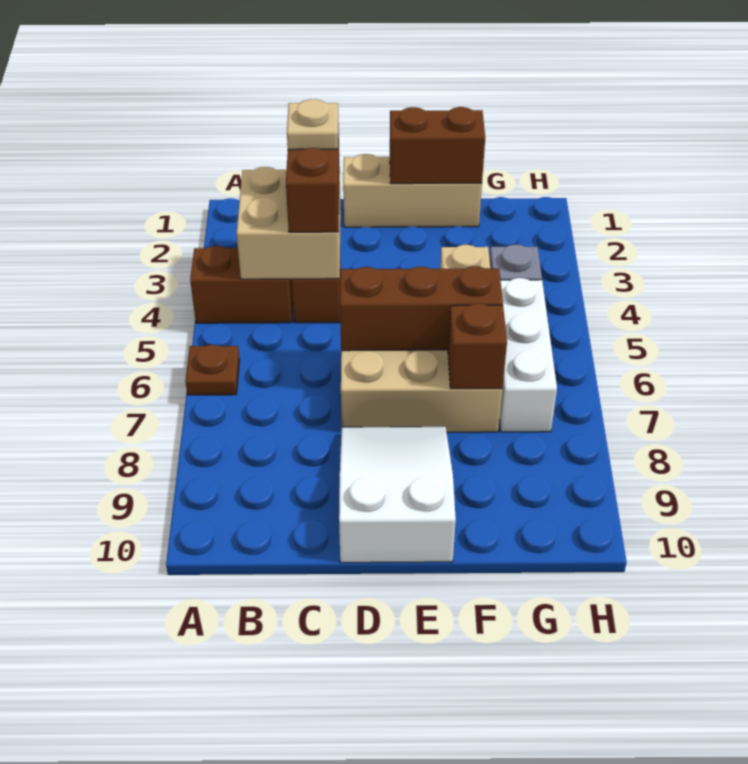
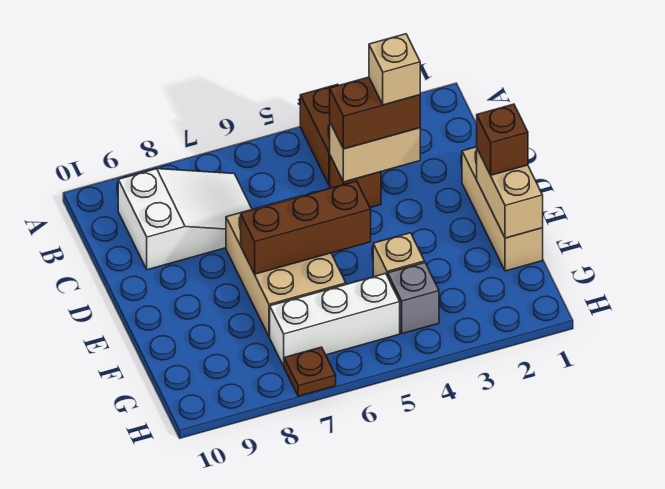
brown plate A6 level 1 -> brown plate H7 level 1
tan brick B3:C4 level 2 -> tan brick C3:C4 level 2
tan plate C3 level 4 -> tan brick C3 level 4
brown brick D6:F6 level 2 -> brown brick E5:E7 level 2
white slope D8:E10 level 1 top 10 -> white slope B7:C9 level 1 top 9
brown brick E1:F1 level 2 -> tan brick E1:F1 level 2
brown brick F7 level 2 -> brown brick E1 level 3

